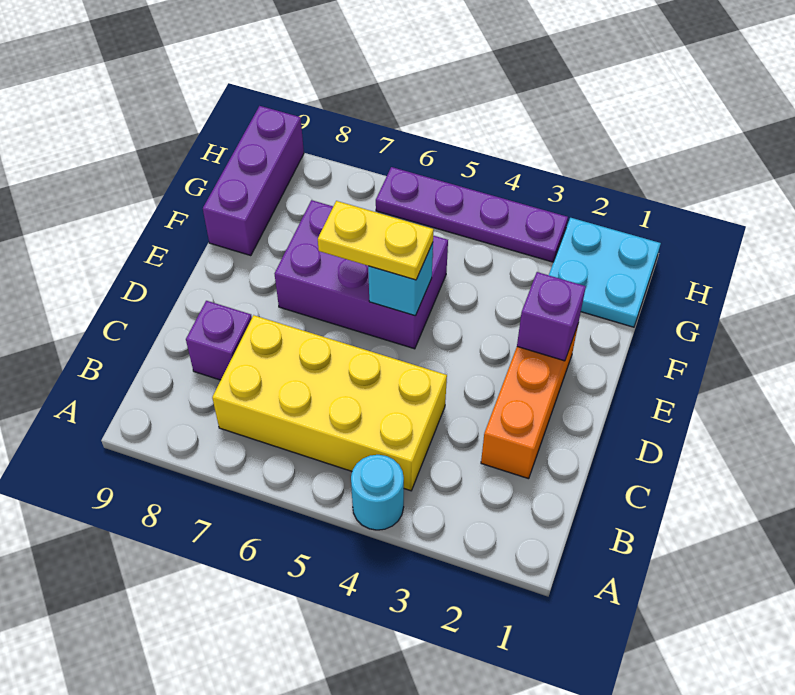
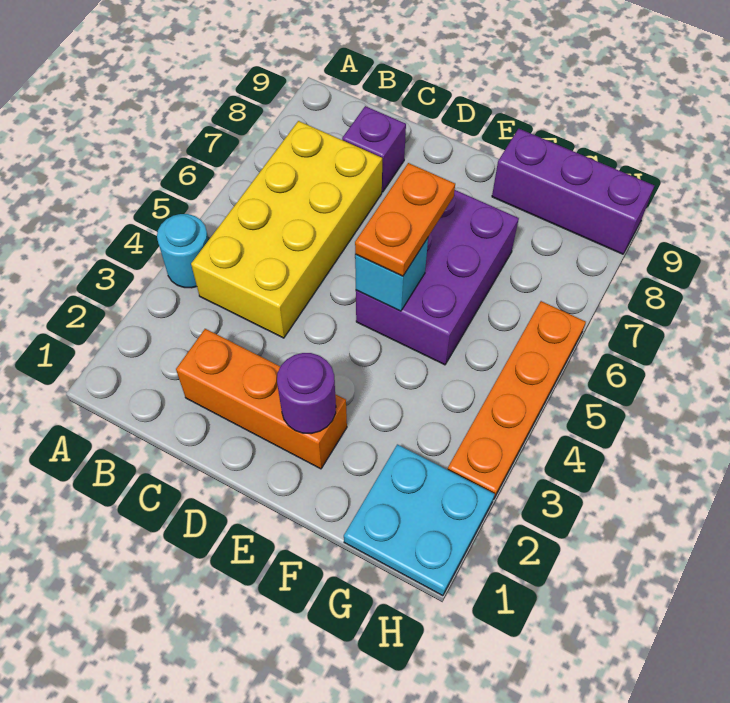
purple brick E2 level 2 -> purple round brick E2 level 2
yellow plate E5:E6 level 3 -> orange plate E5:E6 level 3
purple plate H3:H6 level 1 -> orange plate H3:H6 level 1

